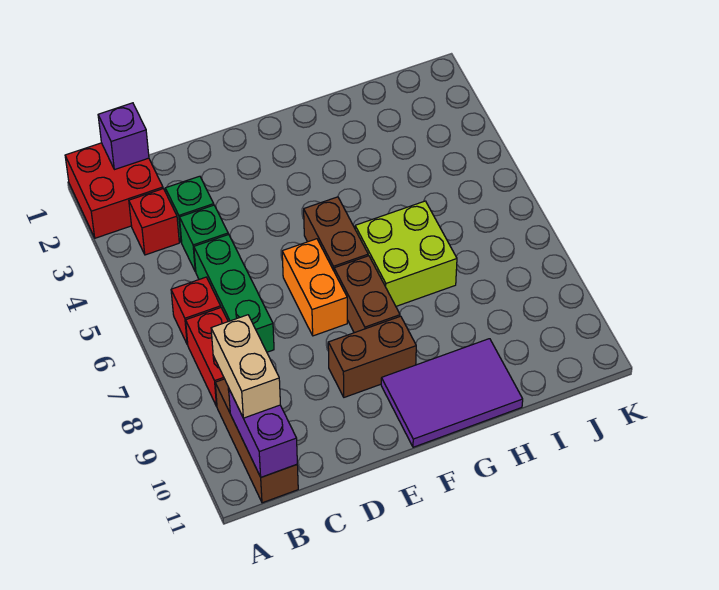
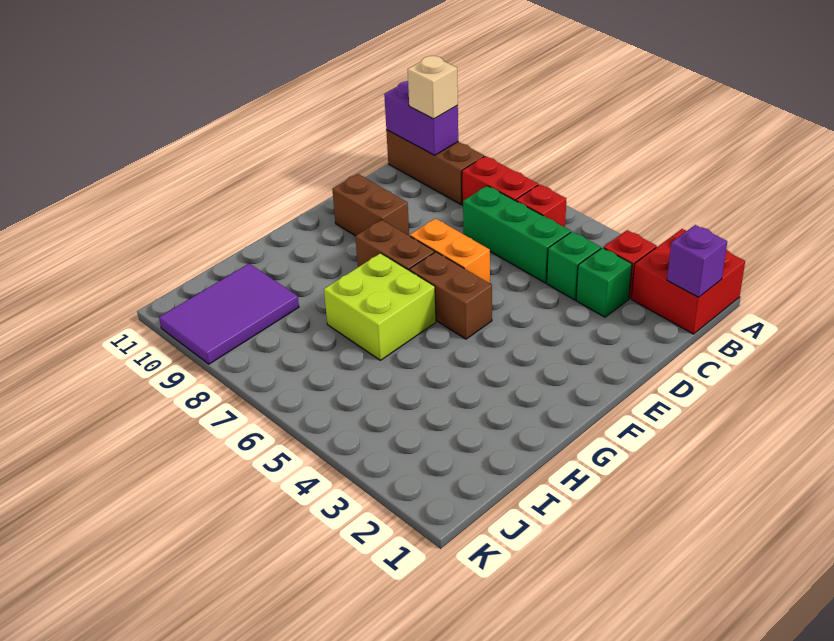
tan brick B9:B10 level 3 -> tan brick B10 level 3
brown brick E9:F9 level 1 -> brown brick E9:E10 level 1
purple tile F10:H11 level 1 -> purple tile I9:K10 level 1

